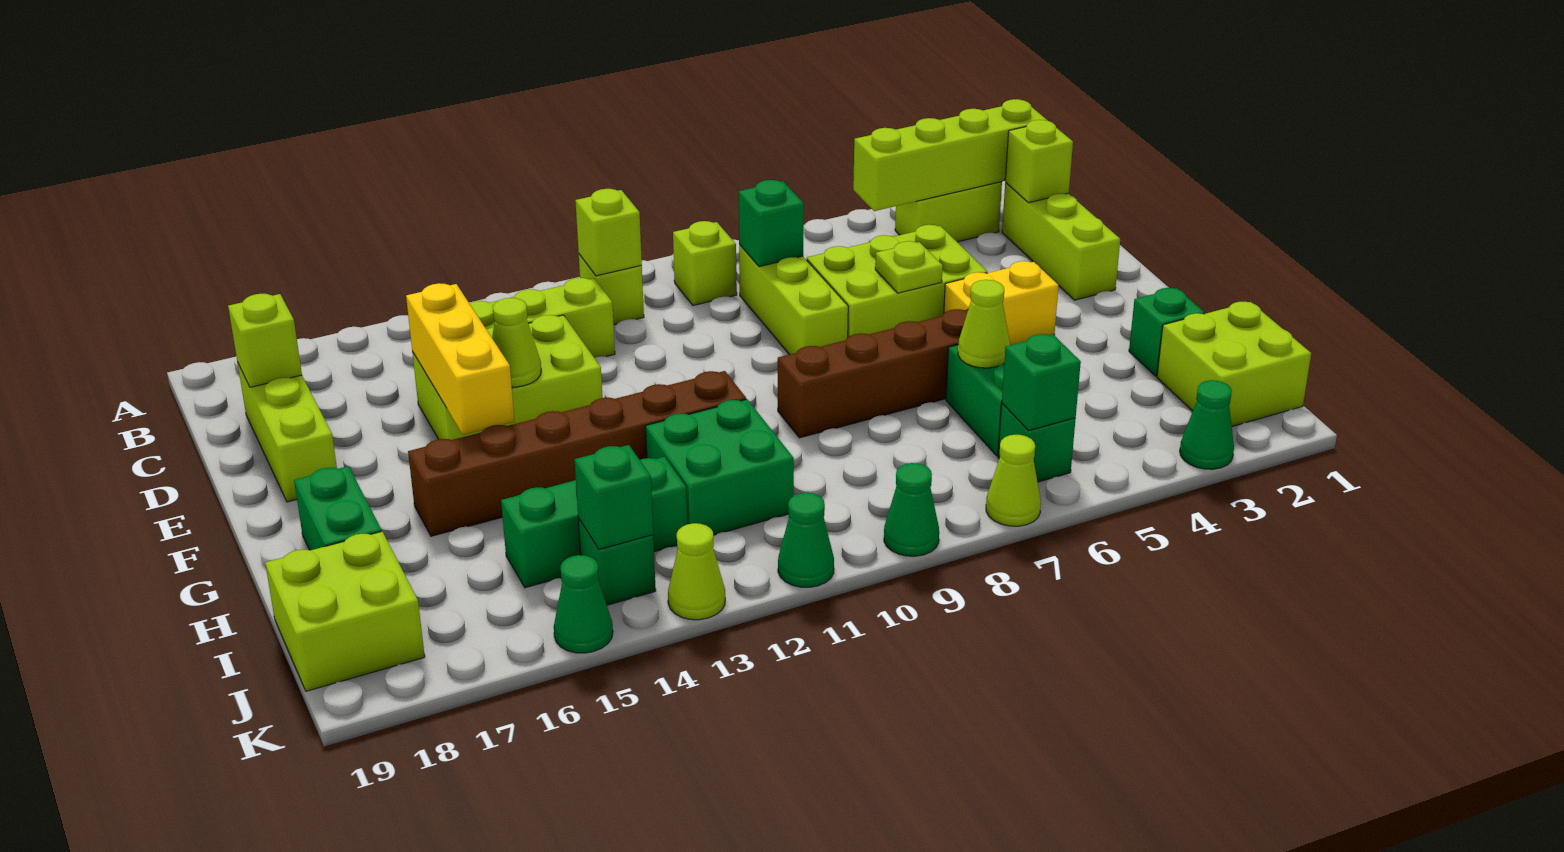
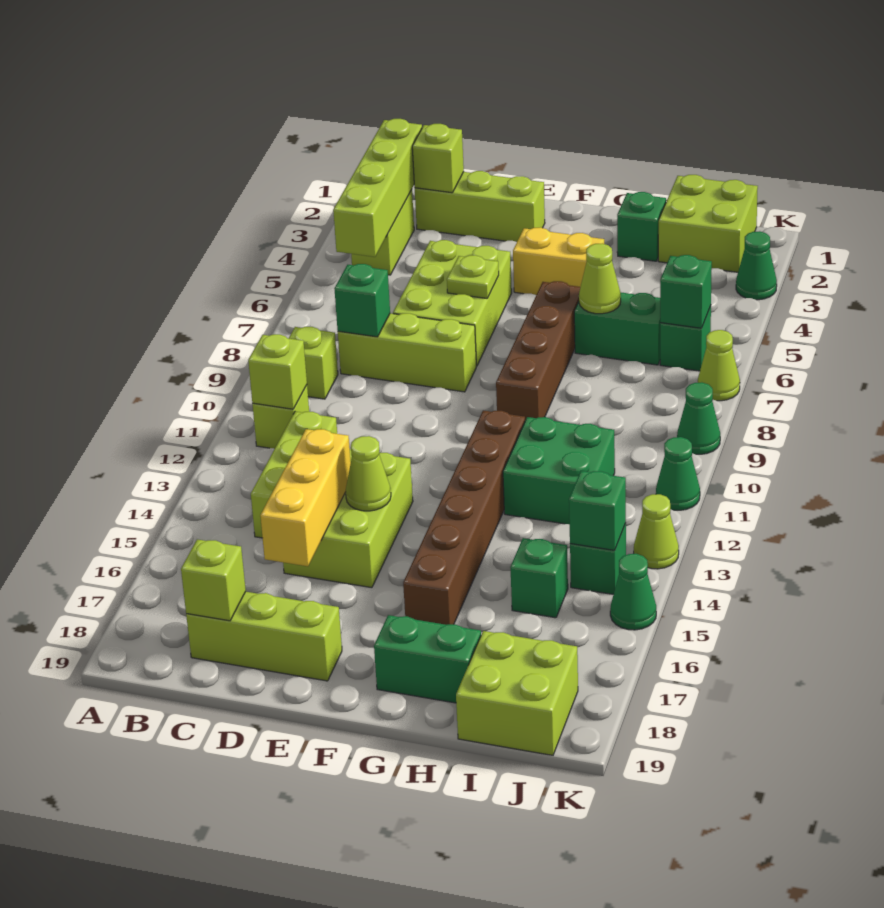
yellow brick D15:F15 level 2 -> yellow brick D14:D16 level 2
yellow brick F4:F5 level 1 -> yellow brick F4:G4 level 1
green brick I13:I15 level 1 -> green brick I15 level 1

